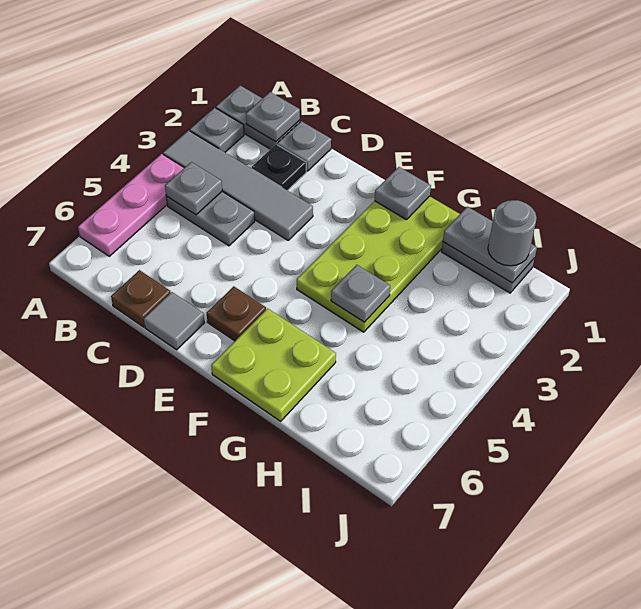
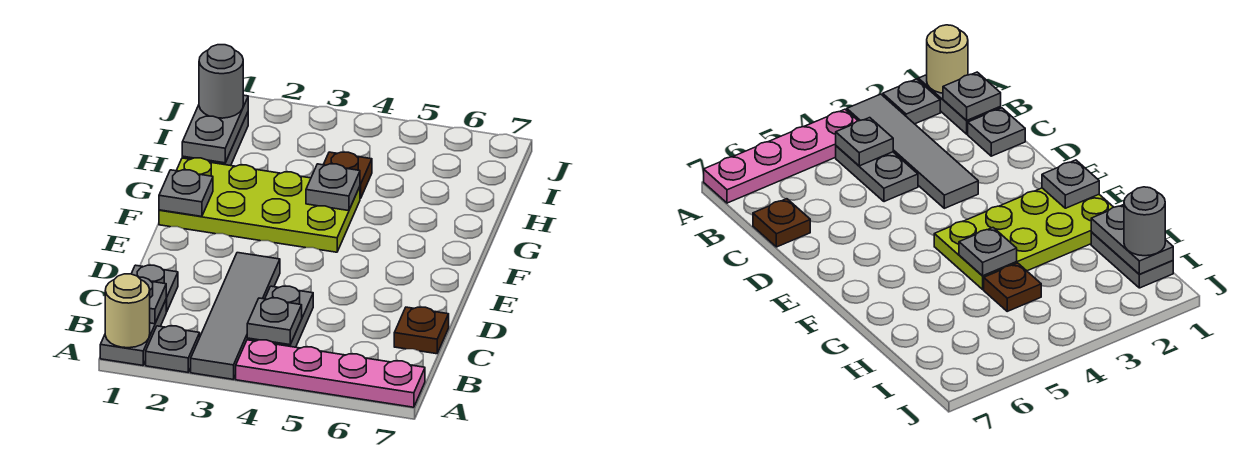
none -> tan round brick A1 level 2
pink plate A4:A6 level 1 -> pink plate A4:A7 level 1
black plate C2 level 1 -> none
grey tile D7 level 1 -> none
brown plate E6 level 1 -> brown plate H4 level 1
lime plate F6:G7 level 1 -> none

